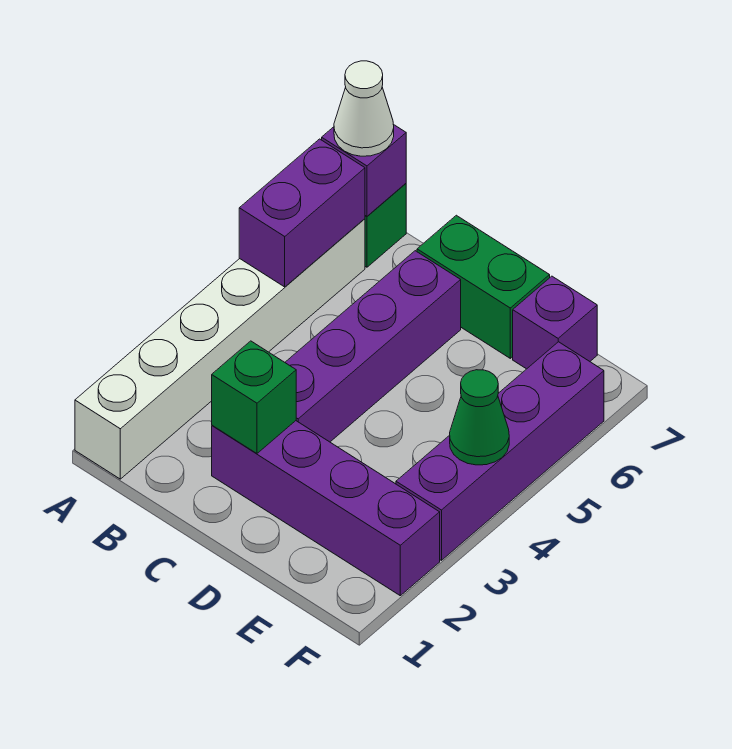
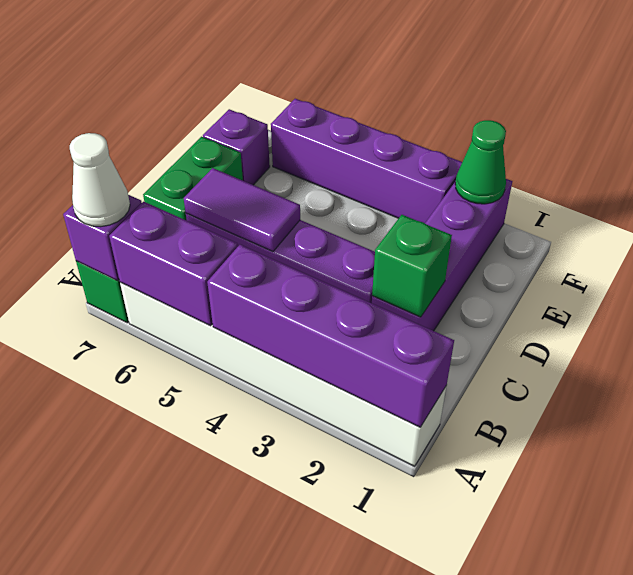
none -> purple brick A1:A4 level 2
none -> purple tile C5:C6 level 2
green cone F4 level 2 -> green cone F2 level 2

